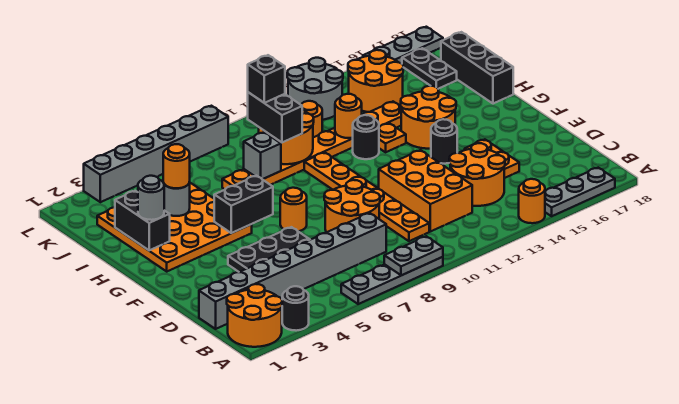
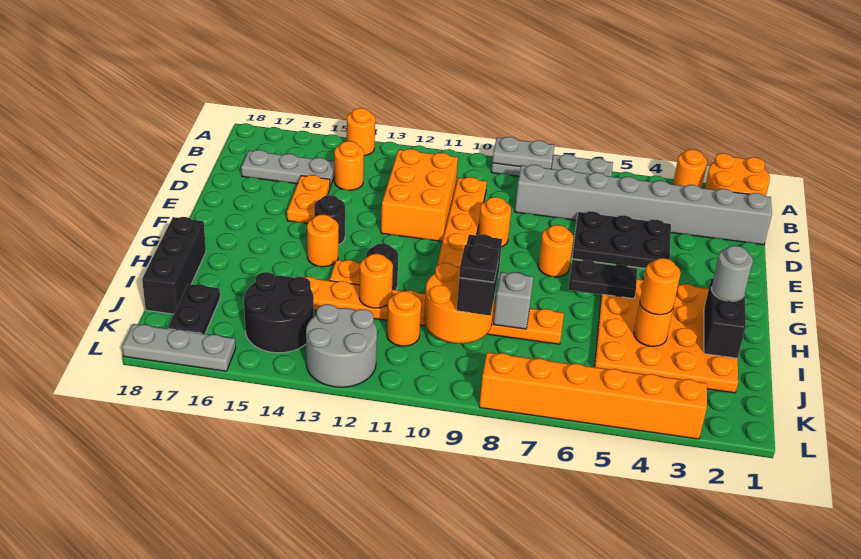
black round brick A3 level 1 -> orange round brick A3 level 1
grey plate A15:A17 level 1 -> grey plate C15:C17 level 1
orange round brick C13:D14 level 1 -> orange round brick C14 level 1
orange round brick D8:E9 level 1 -> orange round brick E9 level 1
black brick G5:G6 level 2 -> black plate G5:G6 level 2
orange round brick G14:H15 level 1 -> orange round brick G14 level 1
grey round brick I4 level 2 -> orange round brick I4 level 2
black brick J9 level 4 -> black plate J9 level 4
orange round brick J14:K15 level 1 -> black round brick J14:K15 level 1
grey brick L3:L8 level 1 -> orange brick L3:L8 level 1

